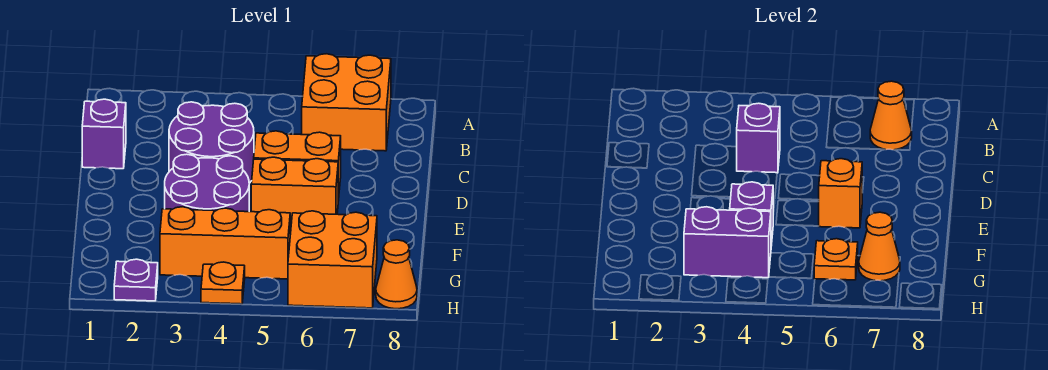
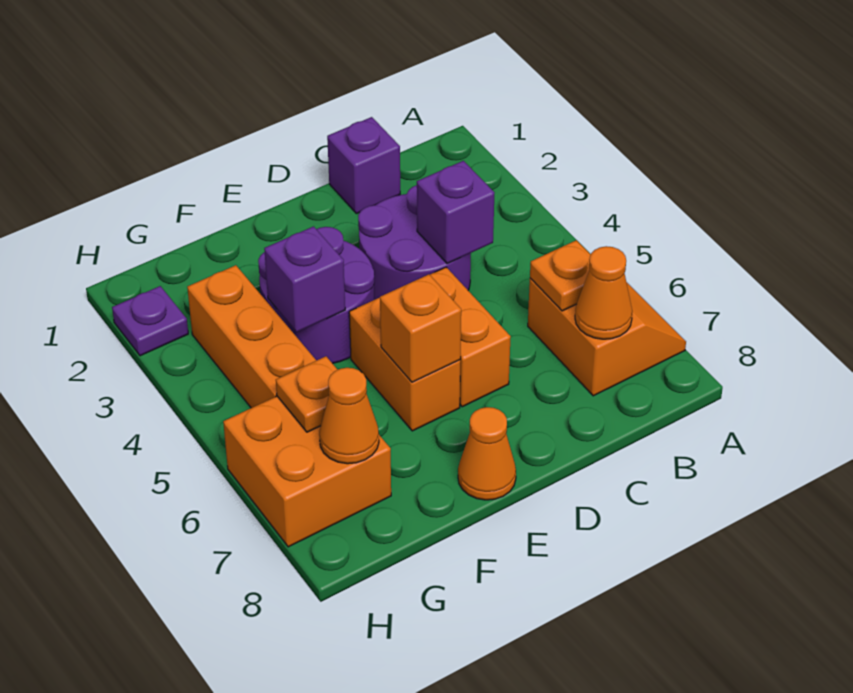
orange brick A6:B7 level 1 -> orange slope A6:B7 level 1 top B
purple brick G3:G4 level 2 -> none
orange plate H4 level 1 -> orange plate B6 level 2
orange cone H8 level 1 -> orange cone E8 level 1

